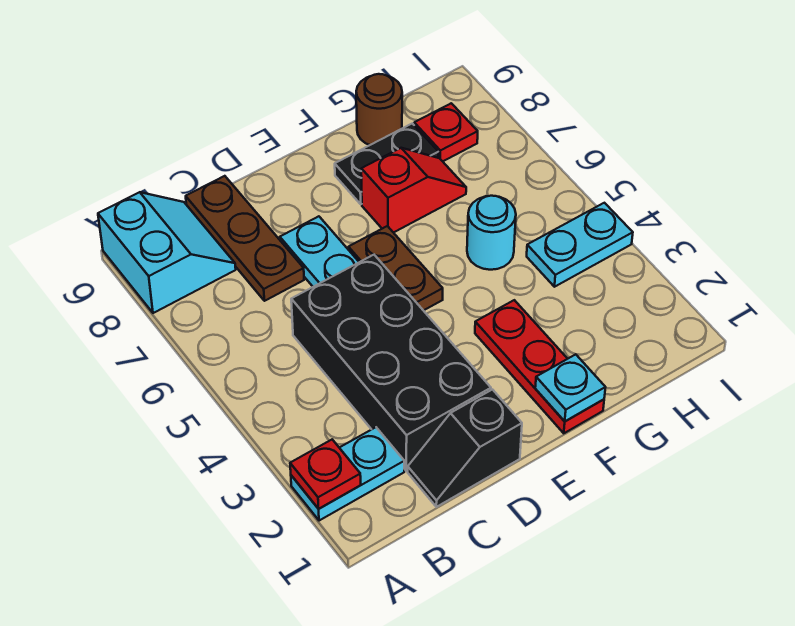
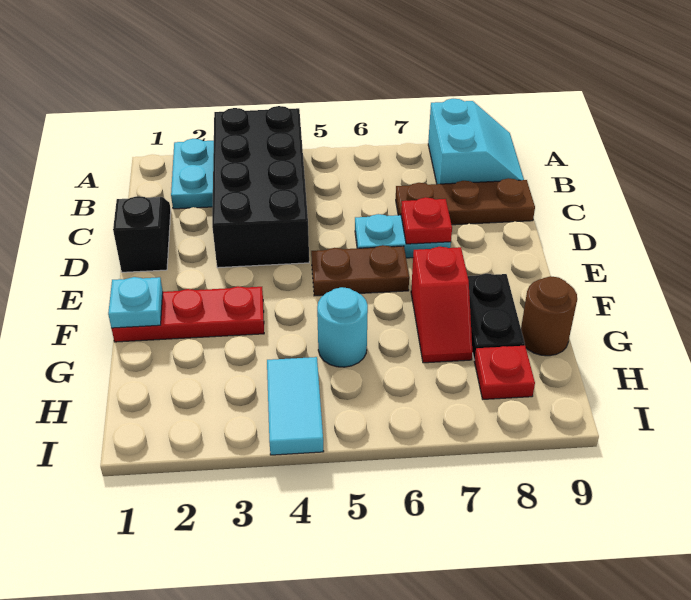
red plate A2 level 2 -> red plate D7 level 2
cyan slope A8:B9 level 1 top A -> cyan slope A8:B9 level 1 top 8
black brick C2:D5 level 1 -> black brick A3:D4 level 1
cyan plate H4:I4 level 1 -> cyan tile H4:I4 level 1

